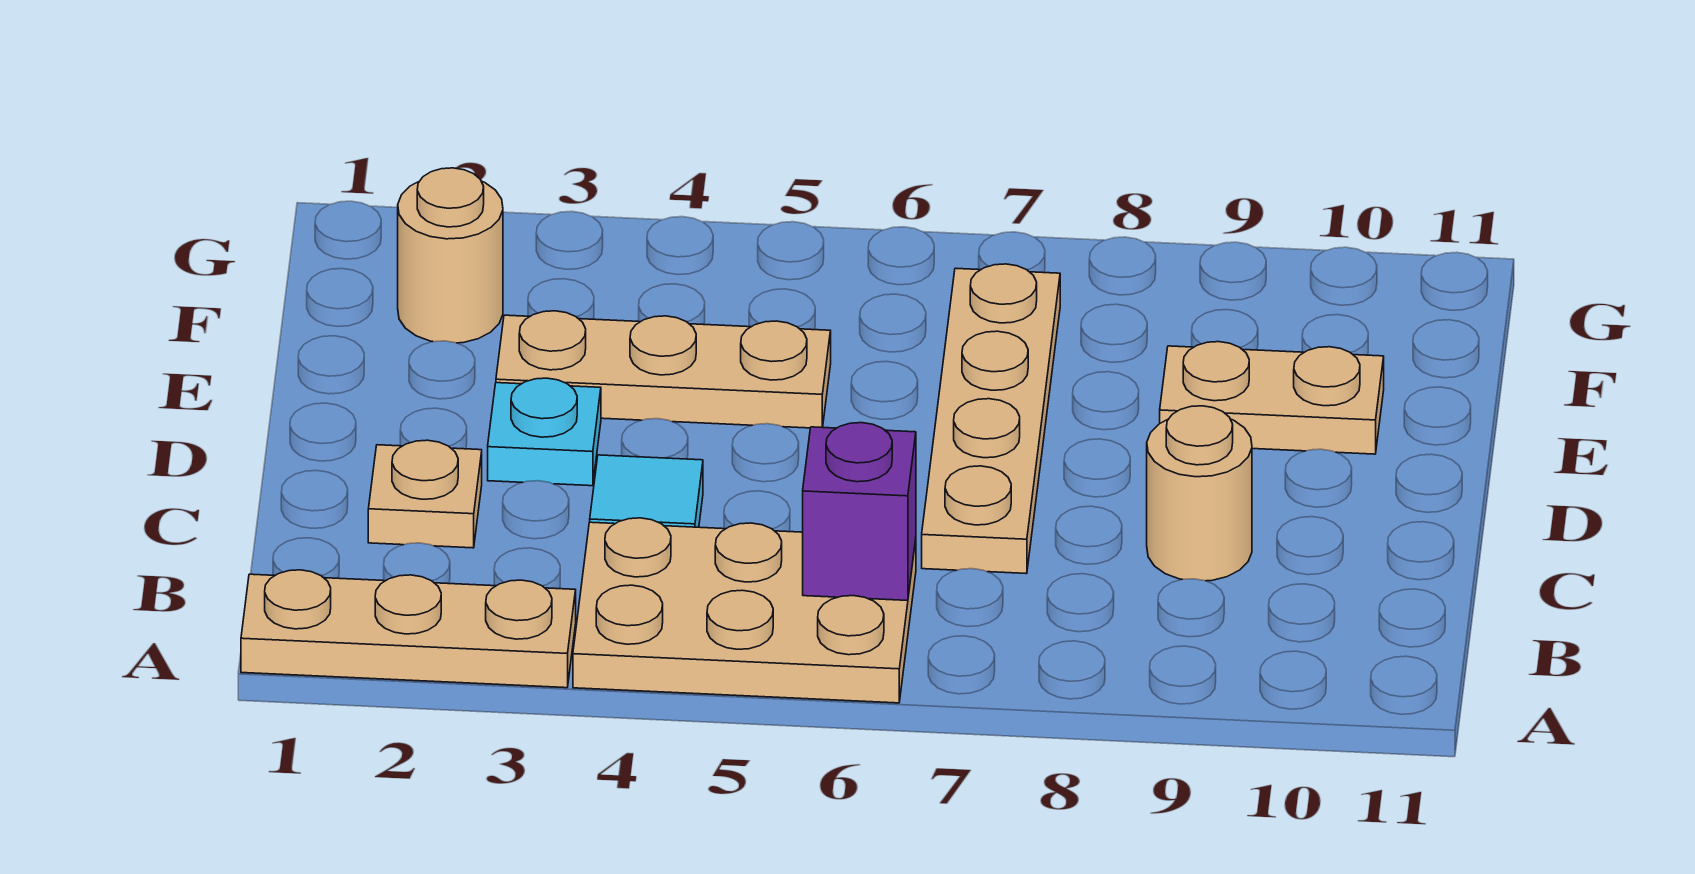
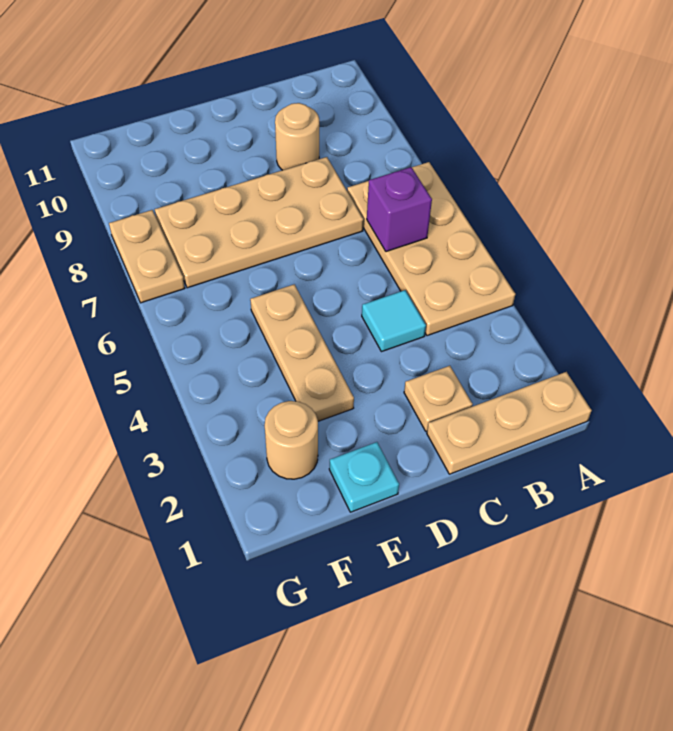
tan plate A1:A3 level 1 -> tan plate A1:C1 level 1
tan plate A4:B6 level 1 -> tan plate A4:B7 level 1
tan plate C7:F7 level 1 -> tan plate C7:F8 level 1
cyan plate D3 level 1 -> cyan plate E1 level 1
tan plate E9:E10 level 1 -> tan plate G7:G8 level 1

